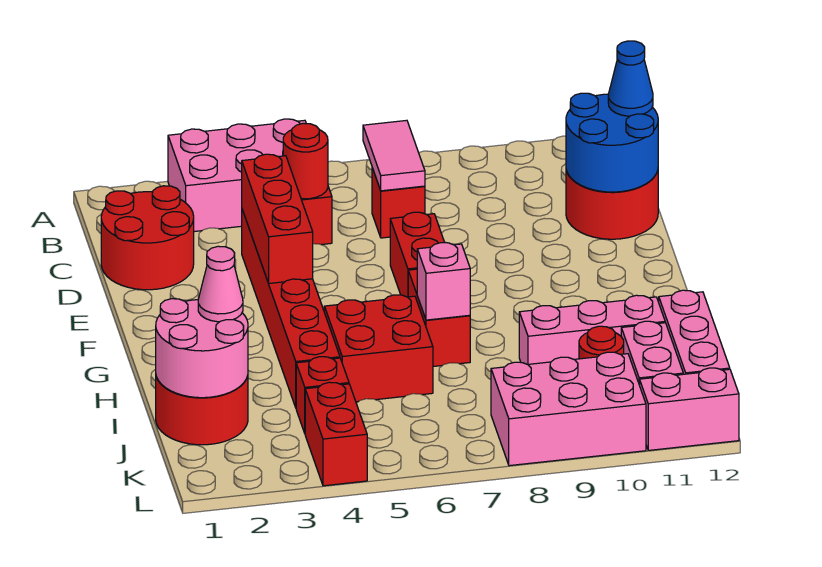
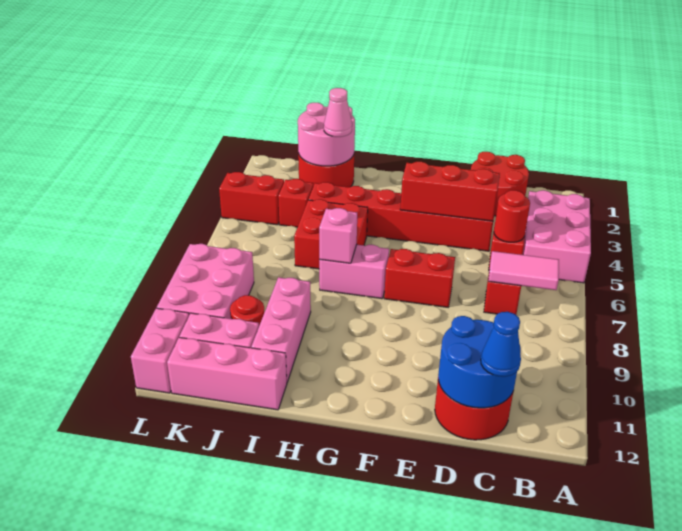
red brick G7:H7 level 1 -> pink brick G7:H7 level 1

